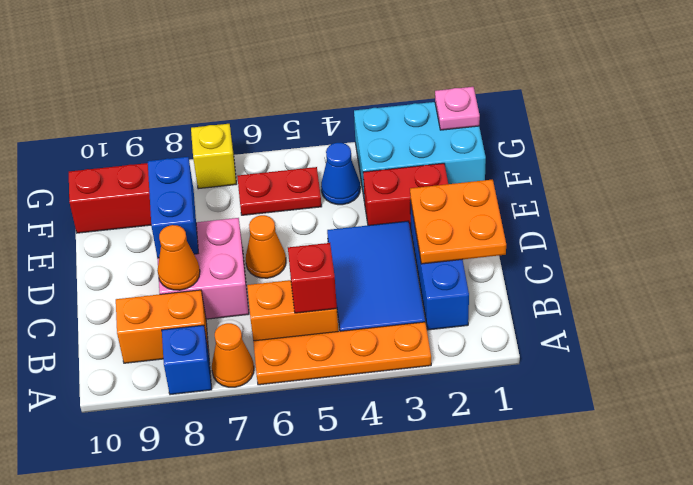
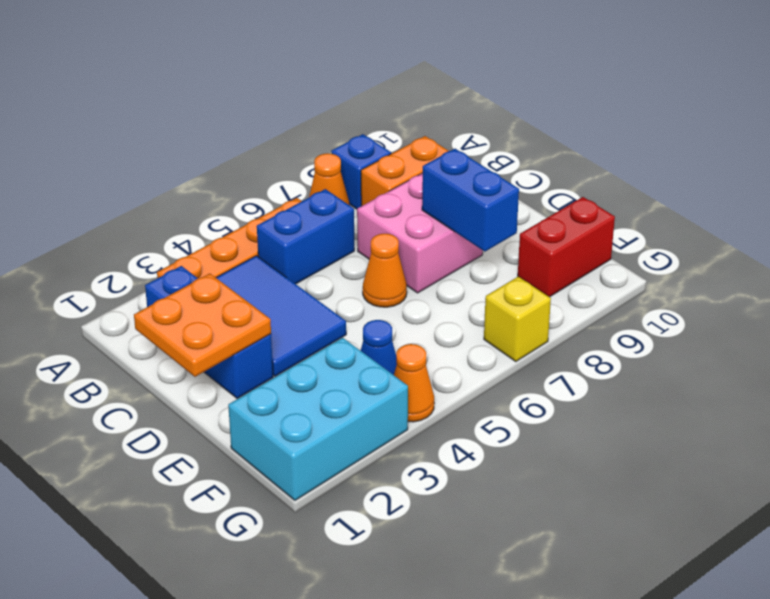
orange brick B5:B6 level 1 -> blue brick B5:B6 level 1
red brick B5 level 2 -> none
orange cone C8 level 2 -> orange cone G4 level 1
red brick E2:E3 level 1 -> none
red plate F5:F6 level 1 -> none
pink plate G1 level 2 -> none

